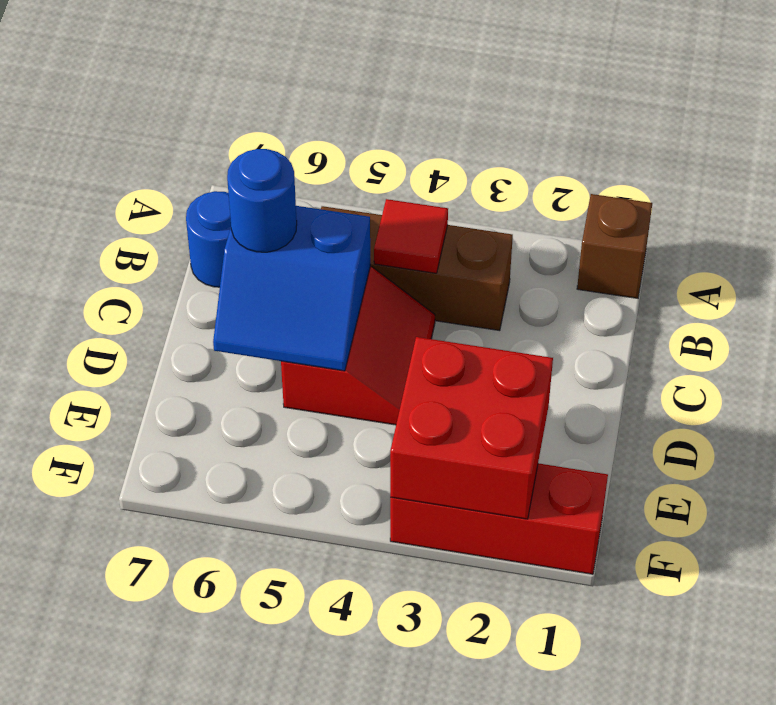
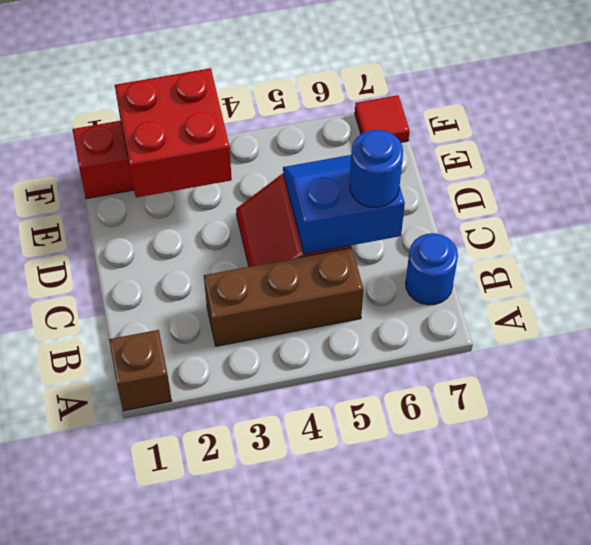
red tile B4 level 2 -> red tile F7 level 1

